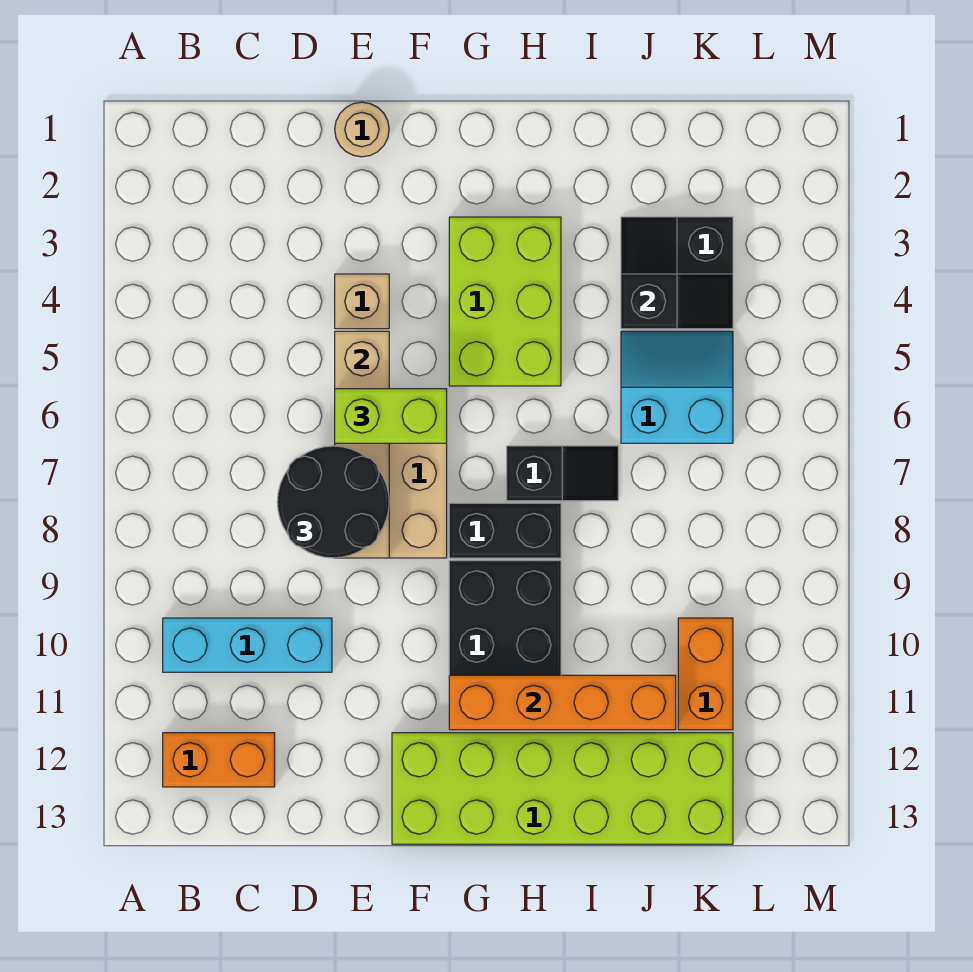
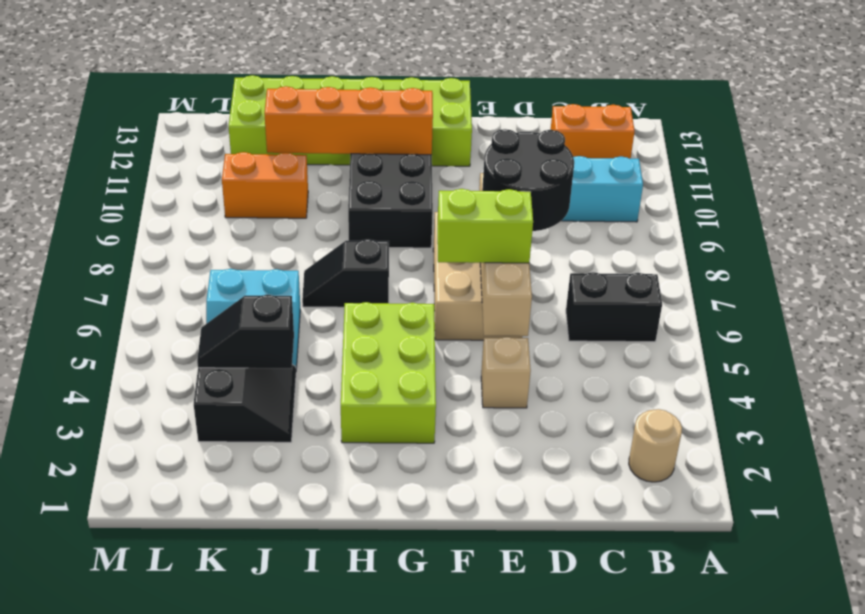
tan round brick E1 level 1 -> tan round brick B2 level 1
black brick G8:H8 level 1 -> black brick B6:C6 level 1
orange brick K10:K11 level 1 -> orange brick J10:K10 level 1

